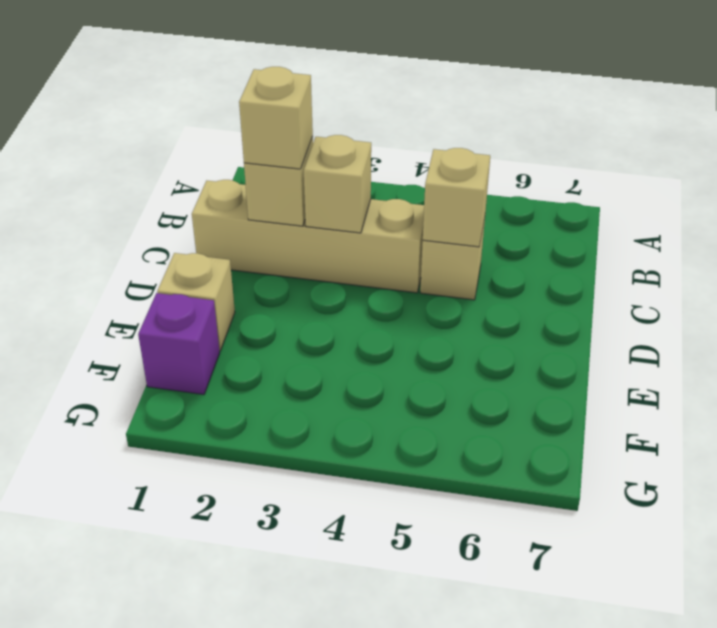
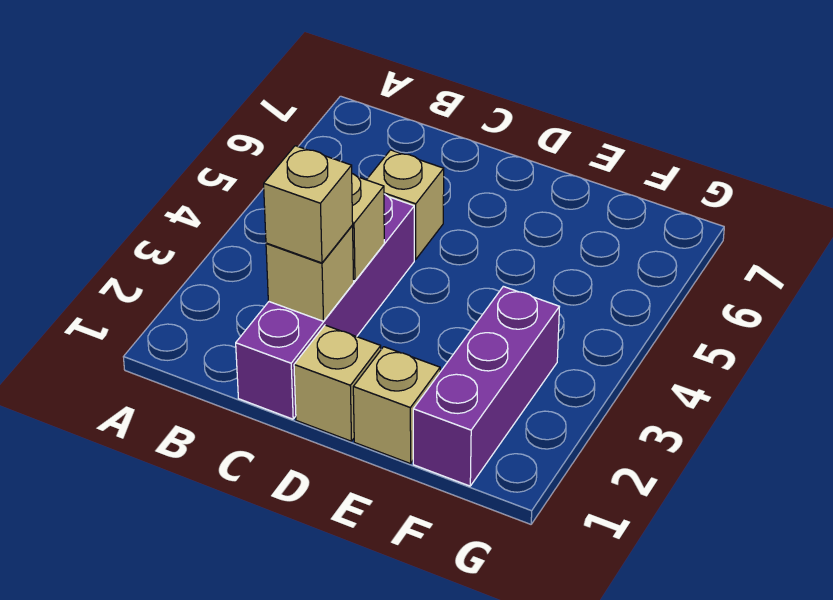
tan brick C1:C4 level 1 -> purple brick C1:C4 level 1
tan brick C5 level 2 -> tan brick D1 level 1
purple brick F1 level 1 -> purple brick F1:F3 level 1

